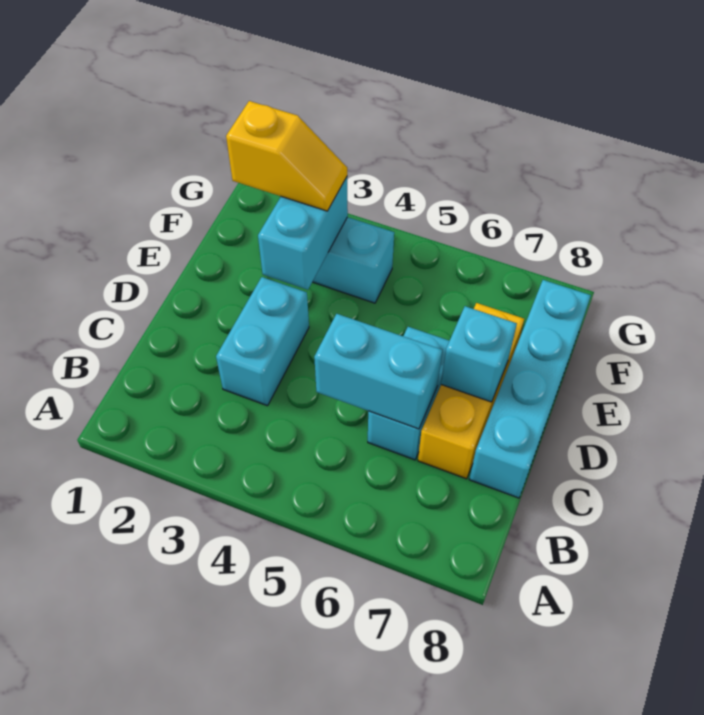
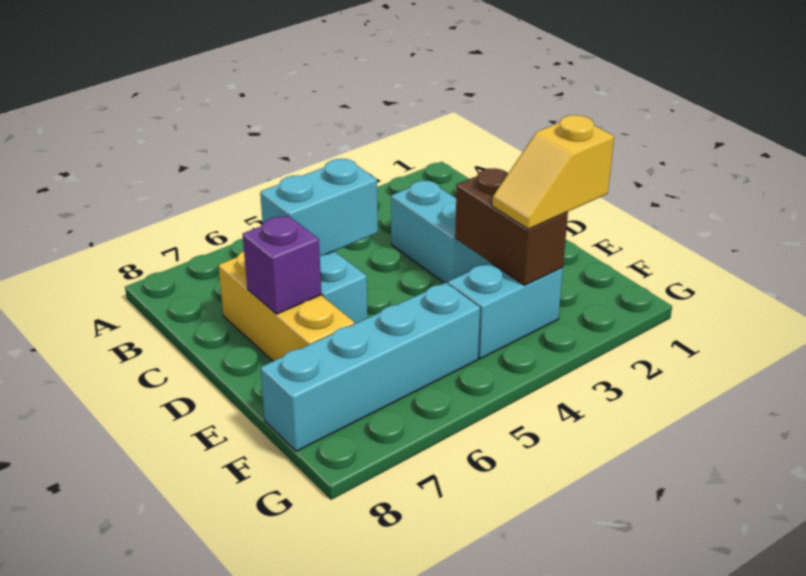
cyan brick C8:F8 level 1 -> cyan brick F5:F8 level 1
cyan brick D7 level 2 -> purple brick D7 level 2
cyan brick E3:F3 level 2 -> brown brick E3:F3 level 2

